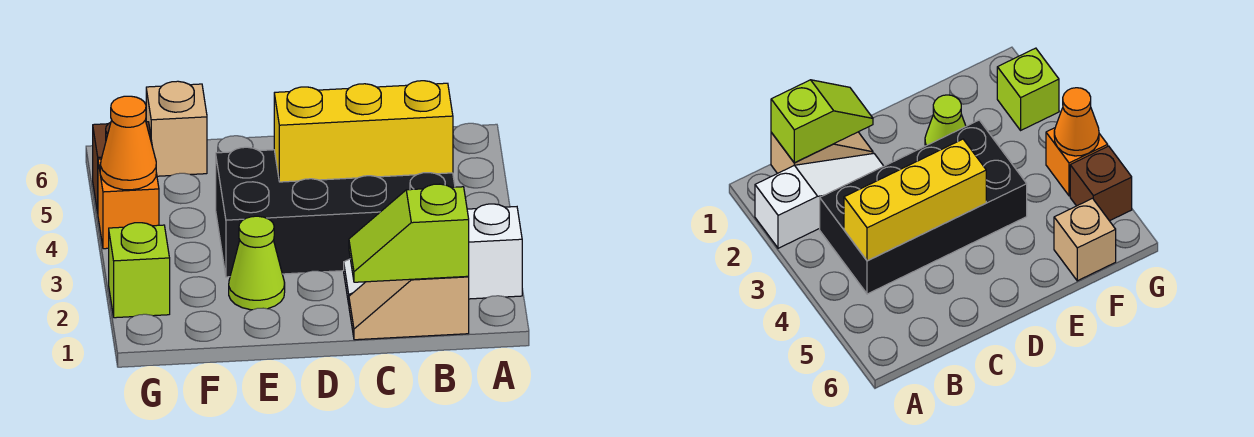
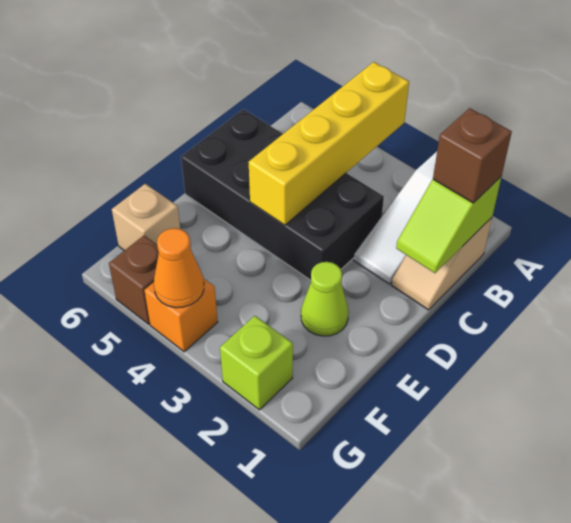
none -> brown brick B1 level 3
black brick B3:E4 level 1 -> black brick C3:D6 level 1
yellow brick B4:D4 level 2 -> yellow brick A4:D4 level 2

